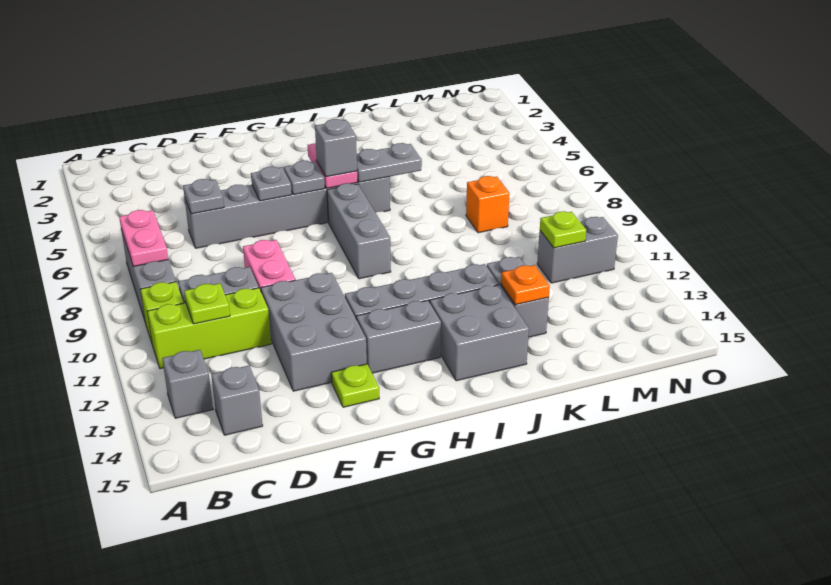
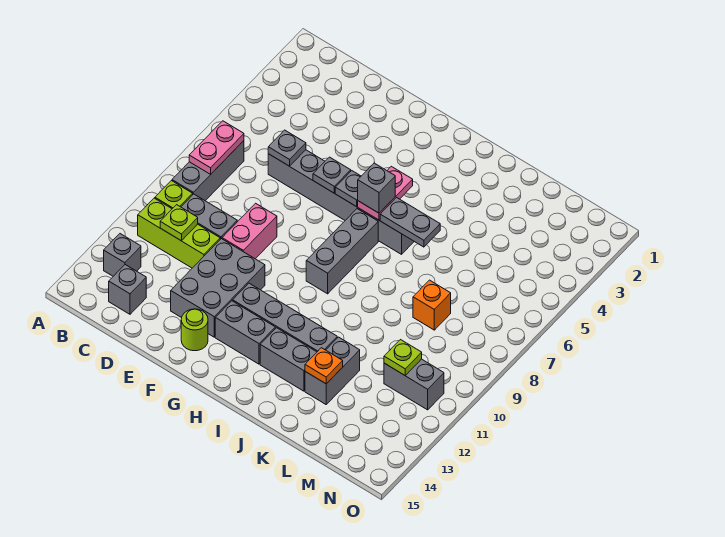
lime plate F14 level 1 -> lime round brick F14 level 1
grey brick I13:J14 level 1 -> grey brick I13:J13 level 1

